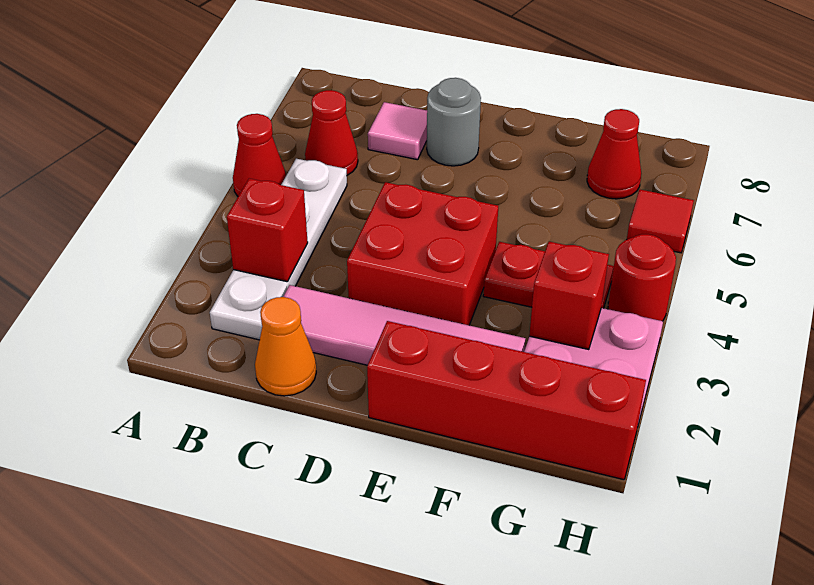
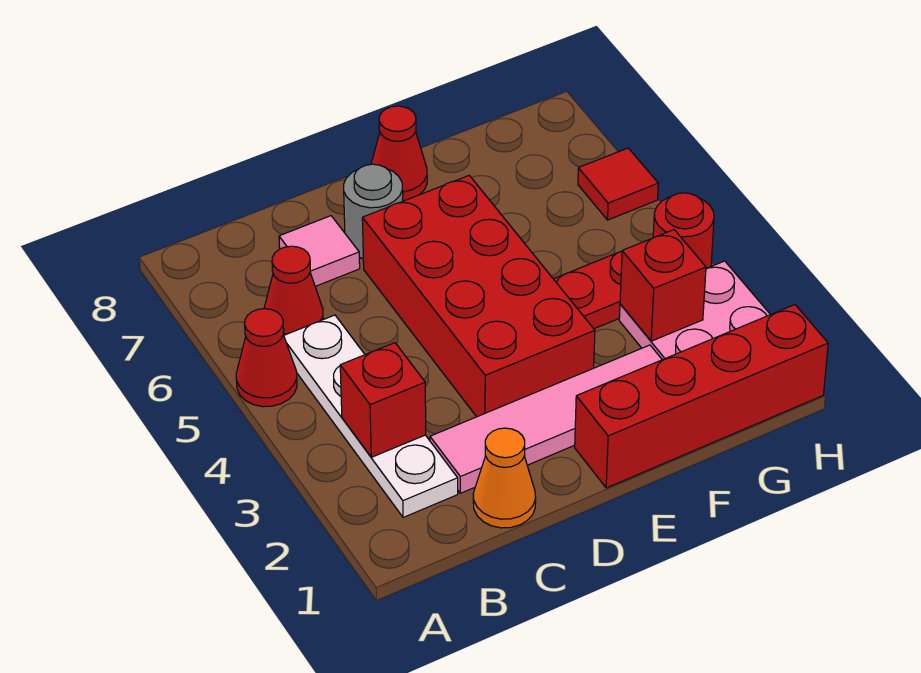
red brick D3:E4 level 1 -> red brick D3:E6 level 1
red cone G7 level 1 -> red cone E8 level 1

